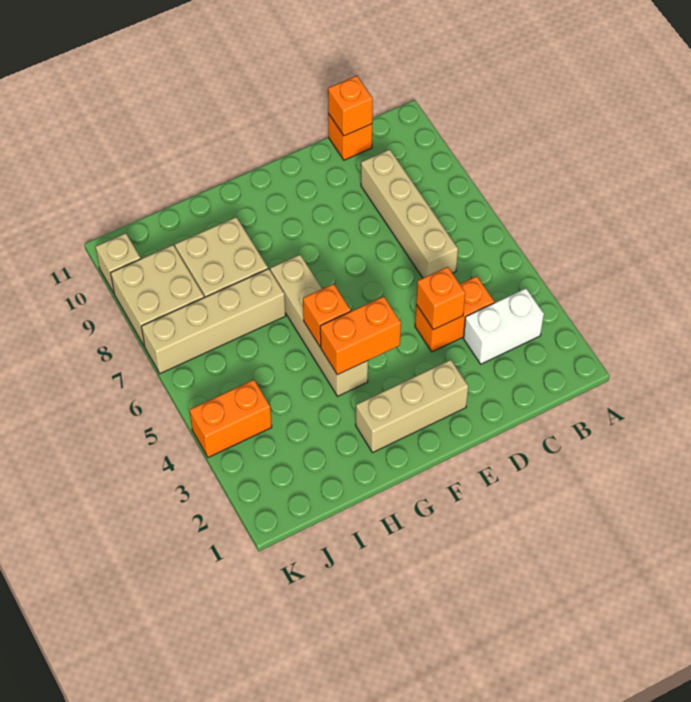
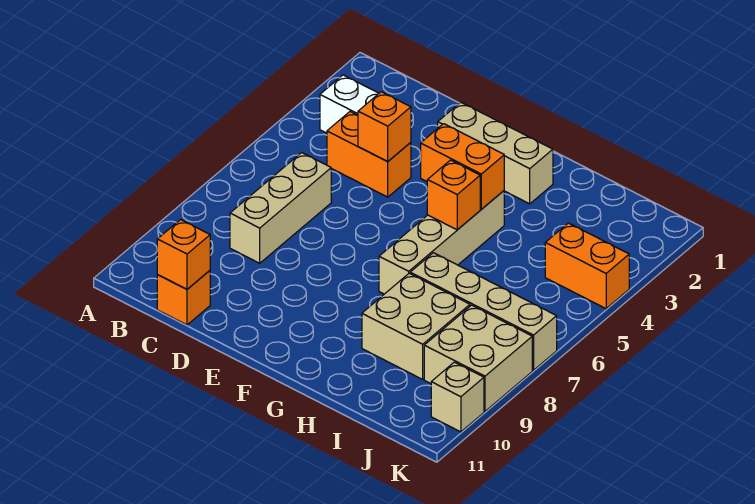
tan brick C6:C9 level 1 -> tan brick C6:C8 level 1

